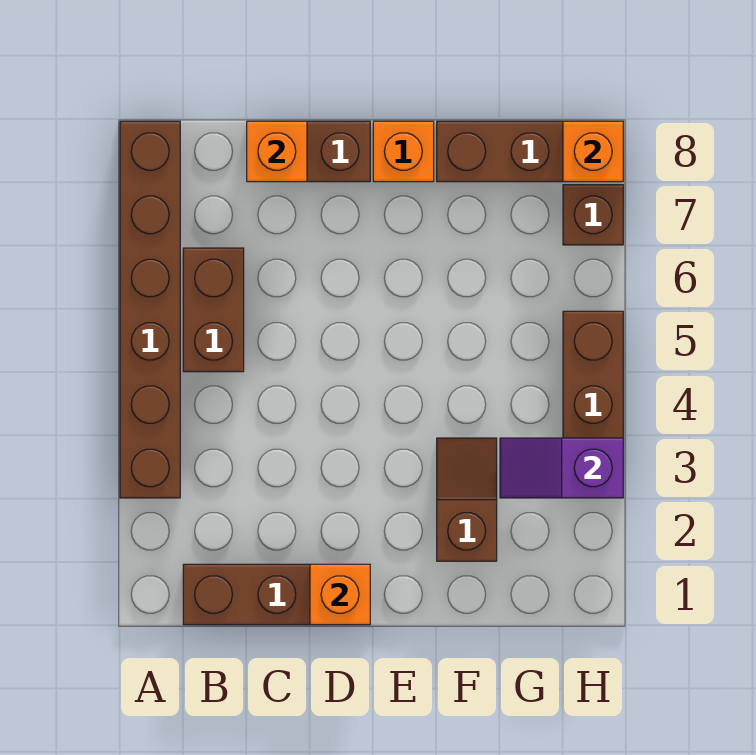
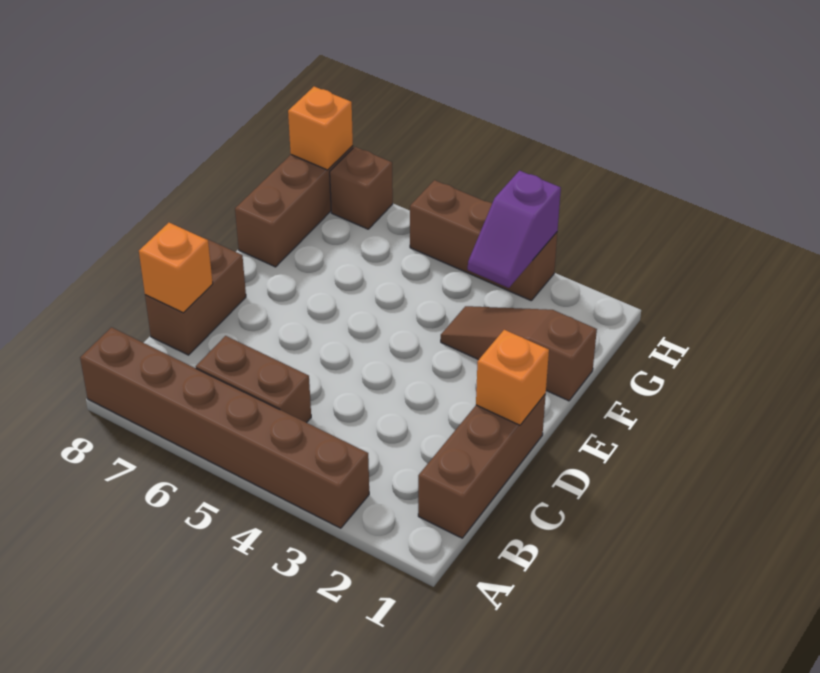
orange brick E8 level 1 -> none
brown slope F2:F3 level 1 top 2 -> brown slope F1:F3 level 1 top 1

